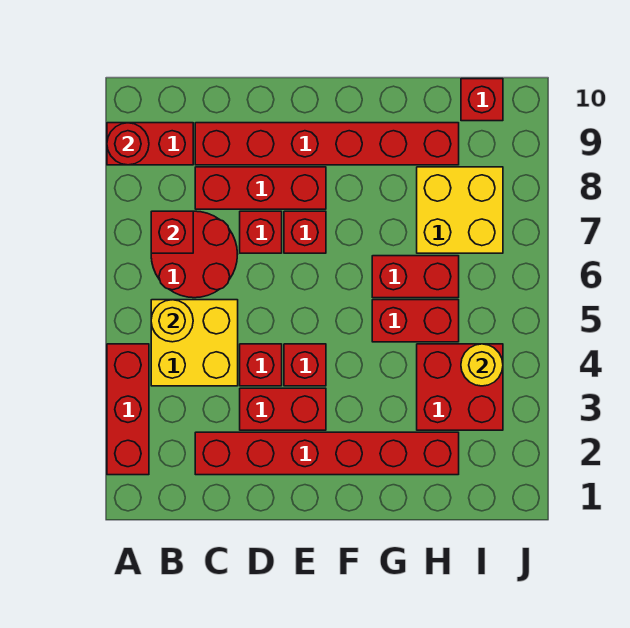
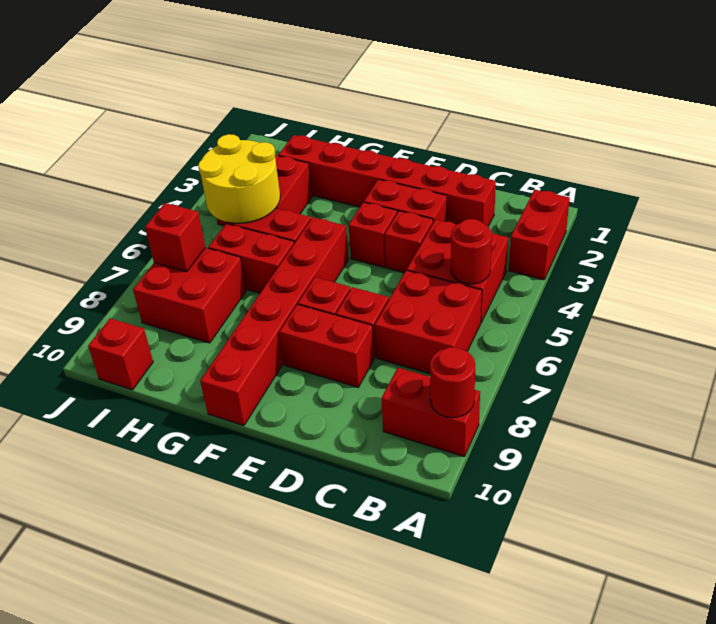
red brick A2:A4 level 1 -> red brick A2:A3 level 1
yellow brick B4:C5 level 1 -> red brick B4:C5 level 1
yellow round brick B5 level 2 -> red round brick B5 level 2
red round brick B6:C7 level 1 -> red brick B6:C7 level 1
red brick B7 level 2 -> red brick I7 level 2
red brick C8:E8 level 1 -> red brick D8:E8 level 1
red brick C9:H9 level 1 -> red brick F5:F10 level 1
yellow brick H7:I8 level 1 -> red brick H7:I8 level 1
yellow round brick I4 level 2 -> yellow round brick H4:I5 level 2

